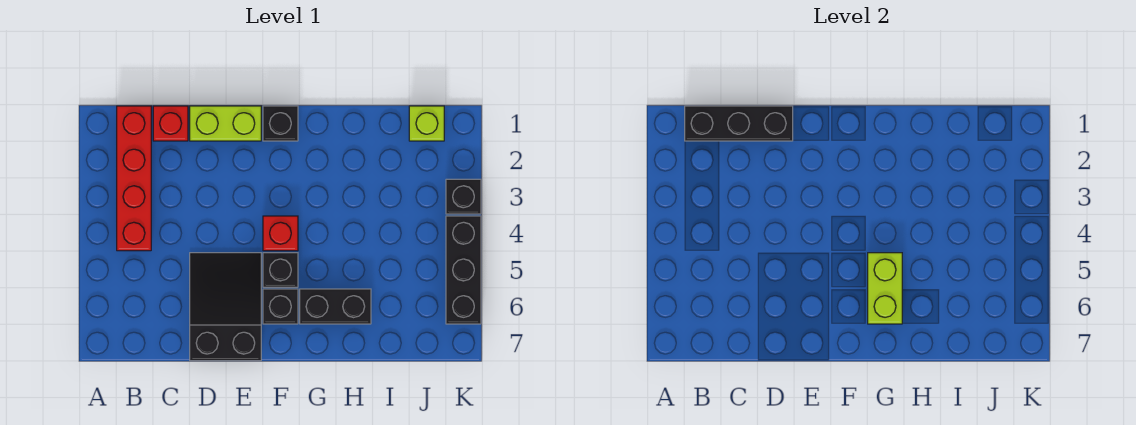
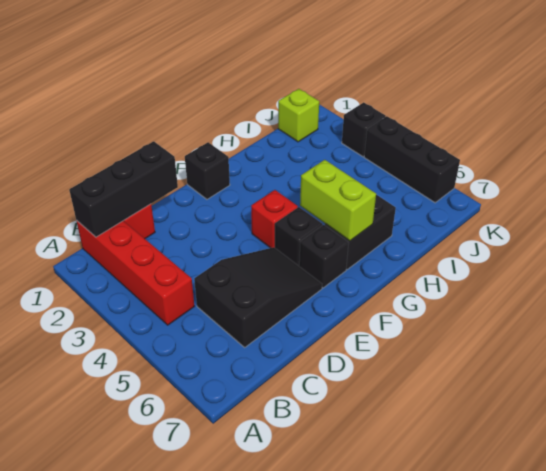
lime brick D1:E1 level 1 -> none
black slope D5:E7 level 1 top 7 -> black slope C5:E6 level 1 top C

